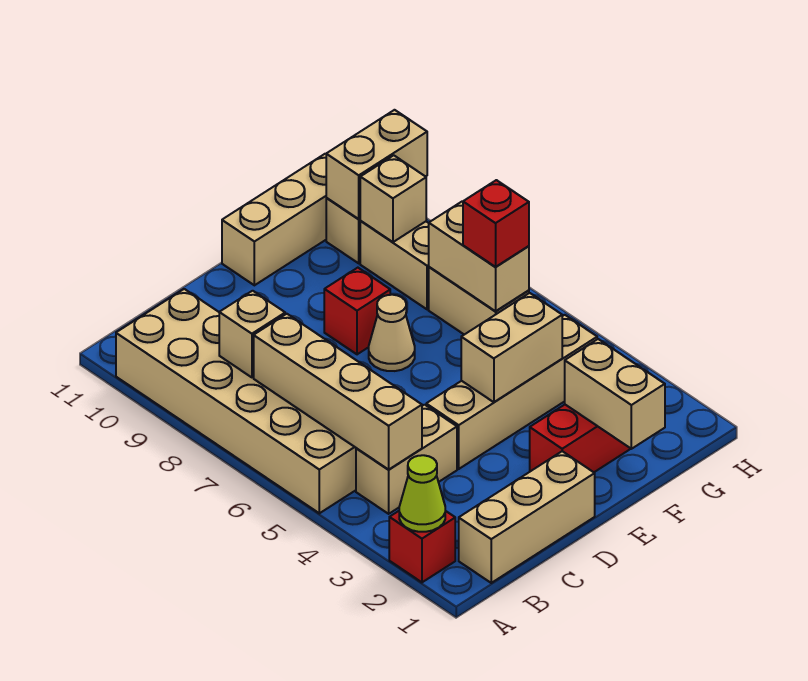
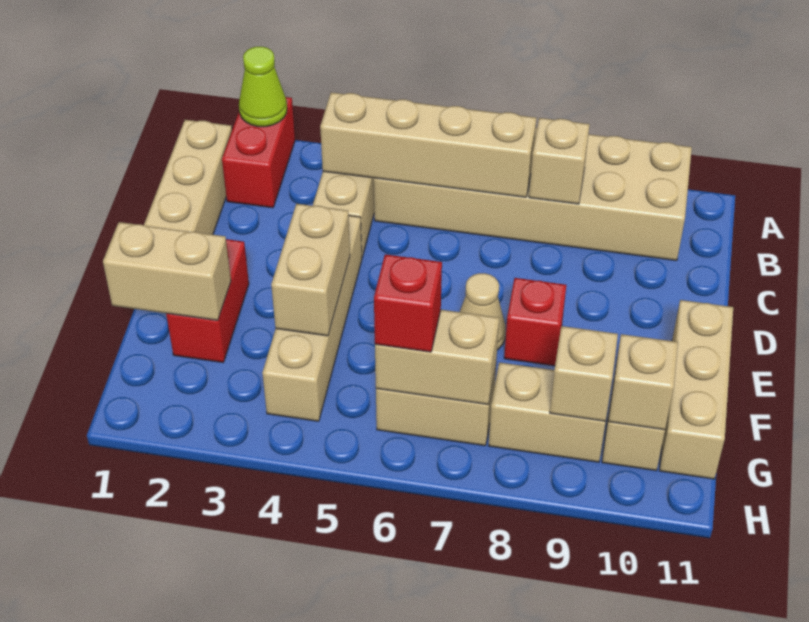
red brick A2 level 1 -> red brick A2:B2 level 1
tan brick G10:H10 level 2 -> tan brick G10 level 2

